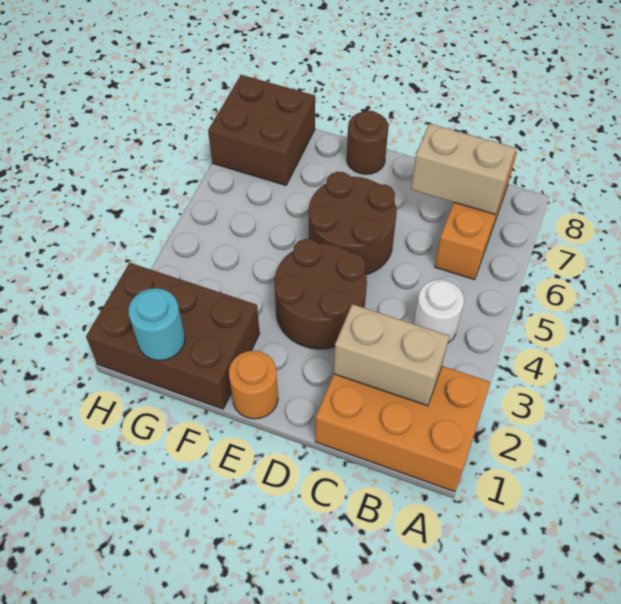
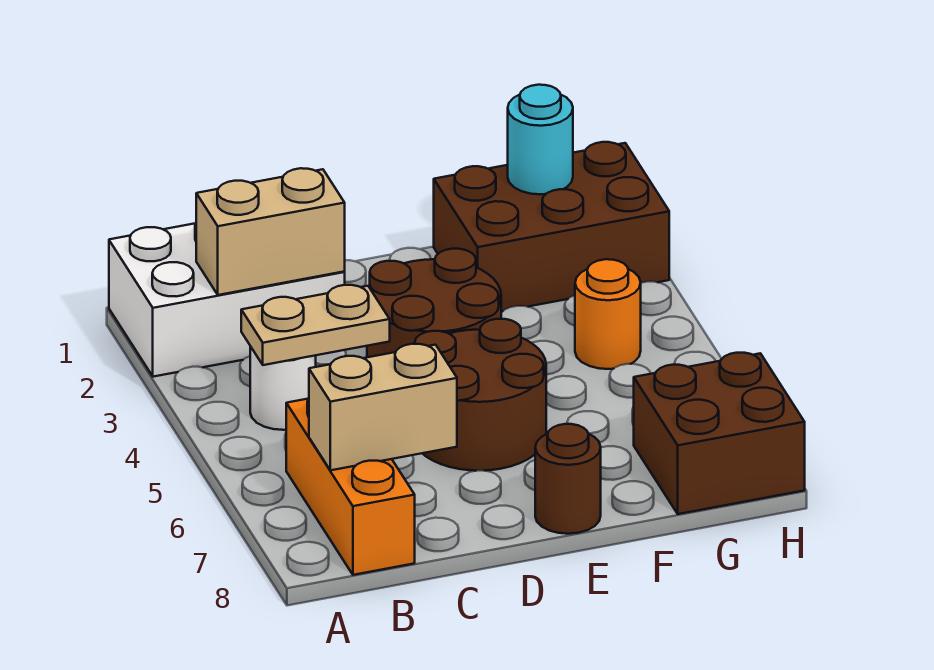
orange brick A1:C2 level 1 -> white brick A1:C2 level 1
none -> tan plate B4:C4 level 2
orange round brick E1 level 1 -> orange round brick G4 level 1

